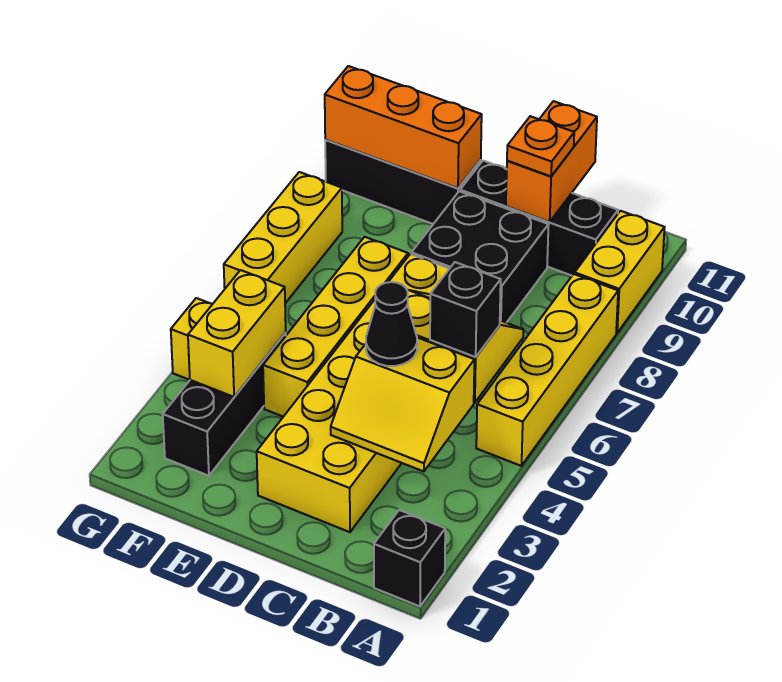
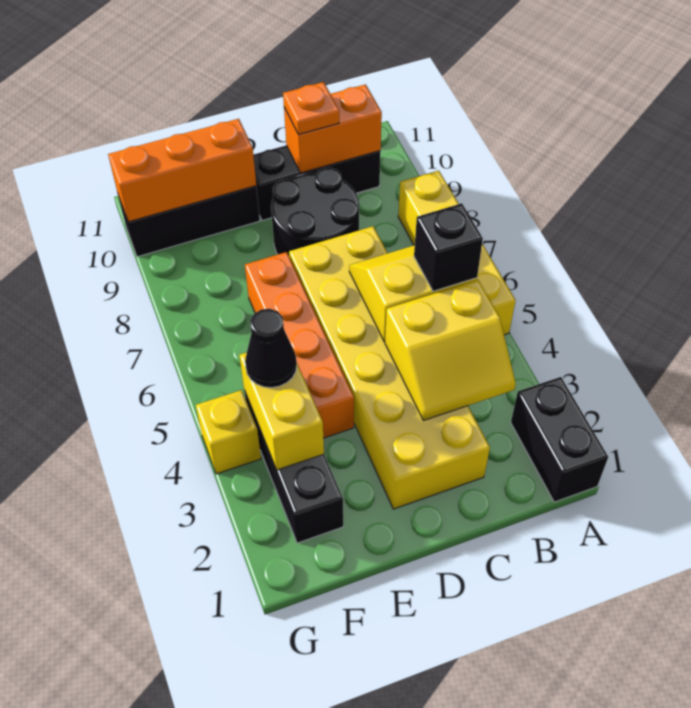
black brick A1 level 1 -> black brick A1:A2 level 1
yellow brick A9:A10 level 1 -> none
black cone C4 level 3 -> black cone F4 level 3
black brick C8:D9 level 1 -> black round brick C8:D9 level 1
orange brick C10:C11 level 2 -> orange brick B10:C10 level 2
yellow brick E4:E7 level 1 -> orange brick E4:E7 level 1
yellow brick G6:G8 level 1 -> none

